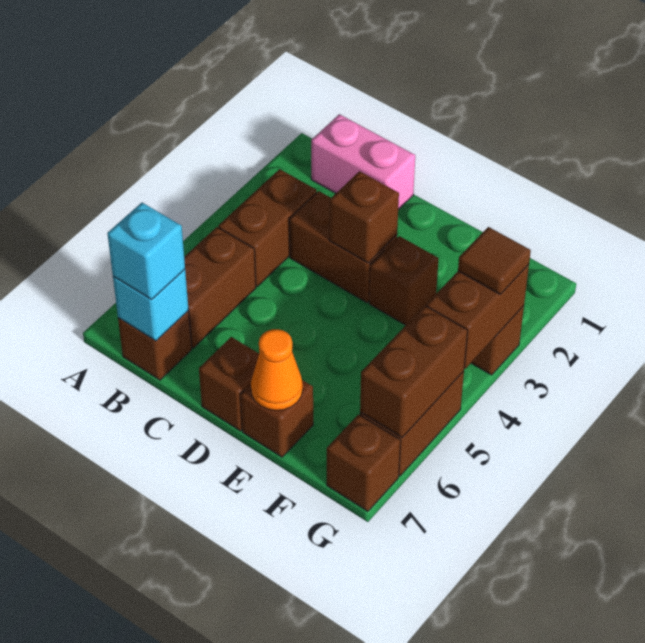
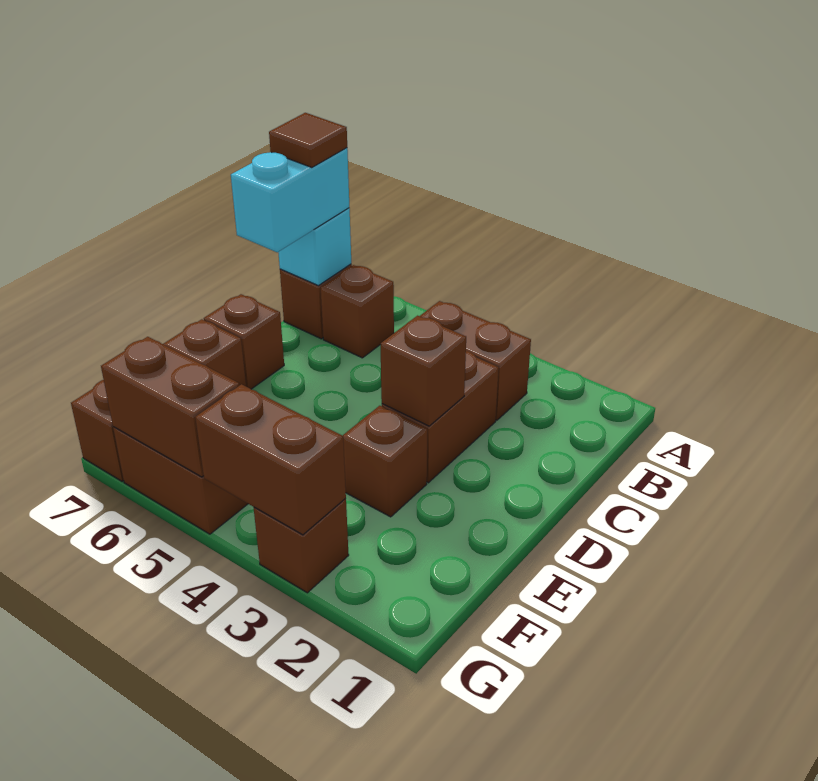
pink brick B1:C1 level 1 -> none
brown brick B5:B6 level 1 -> brown brick B6 level 1
cyan brick B7 level 3 -> cyan brick B7:C7 level 3
orange cone E7 level 2 -> none
brown tile G3 level 3 -> brown tile B7 level 4

